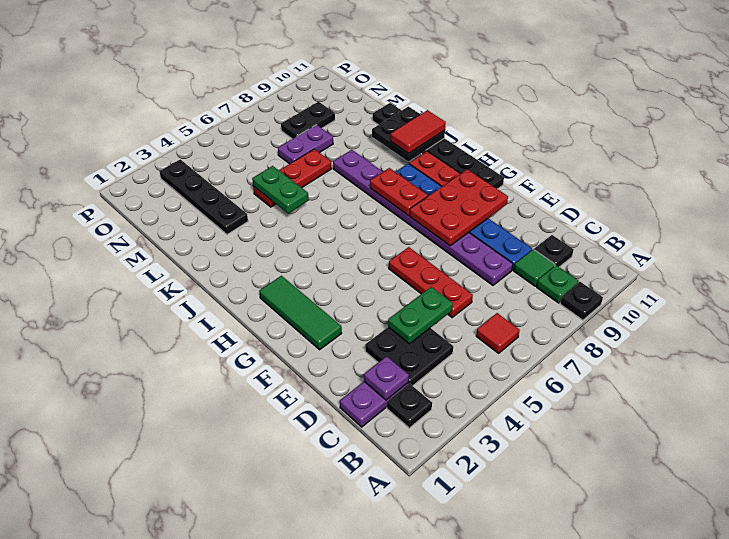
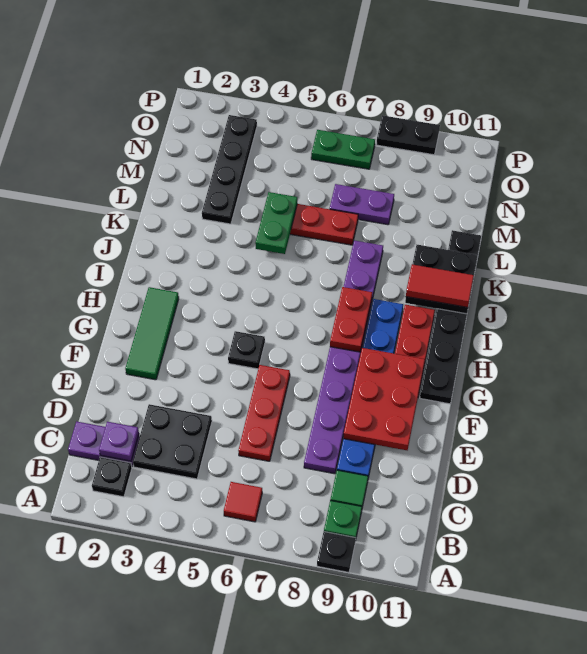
black plate C10 level 1 -> black plate G5 level 1
green plate D4:D5 level 2 -> green plate O6:O7 level 1
red plate F8:G10 level 2 -> red plate E9:G10 level 2
black plate N8:N9 level 1 -> black plate P8:P9 level 1

